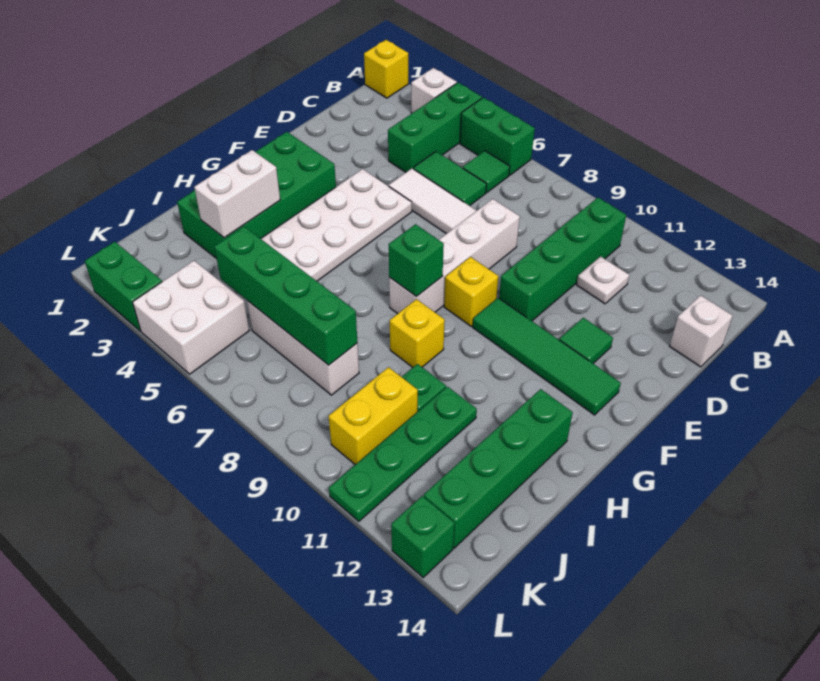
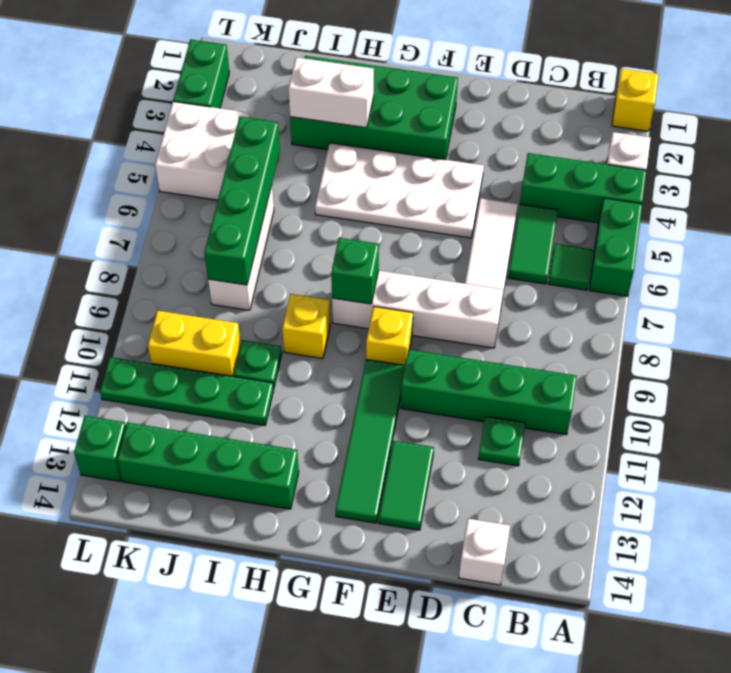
white plate C11 level 1 -> green plate C11 level 1
green tile E12 level 1 -> green tile E12:E13 level 1

